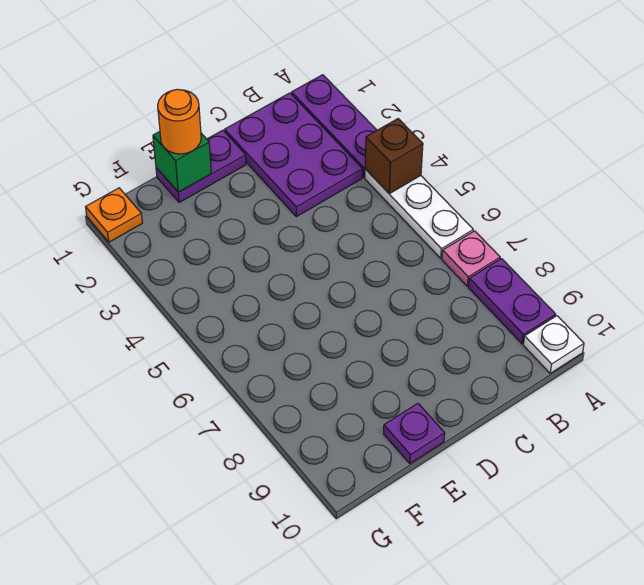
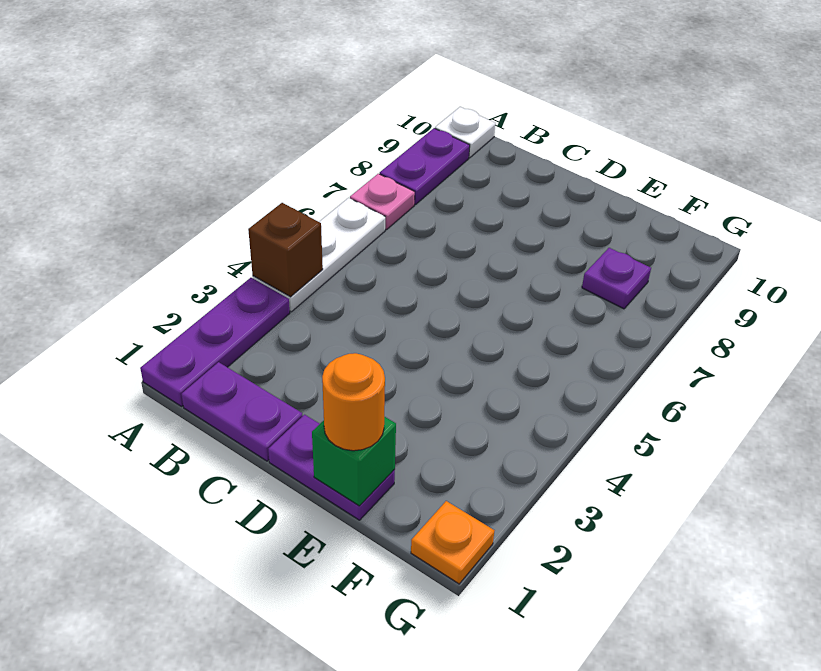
purple plate B1:C3 level 1 -> purple plate B1:C1 level 1
purple plate E10 level 1 -> purple plate F8 level 1

